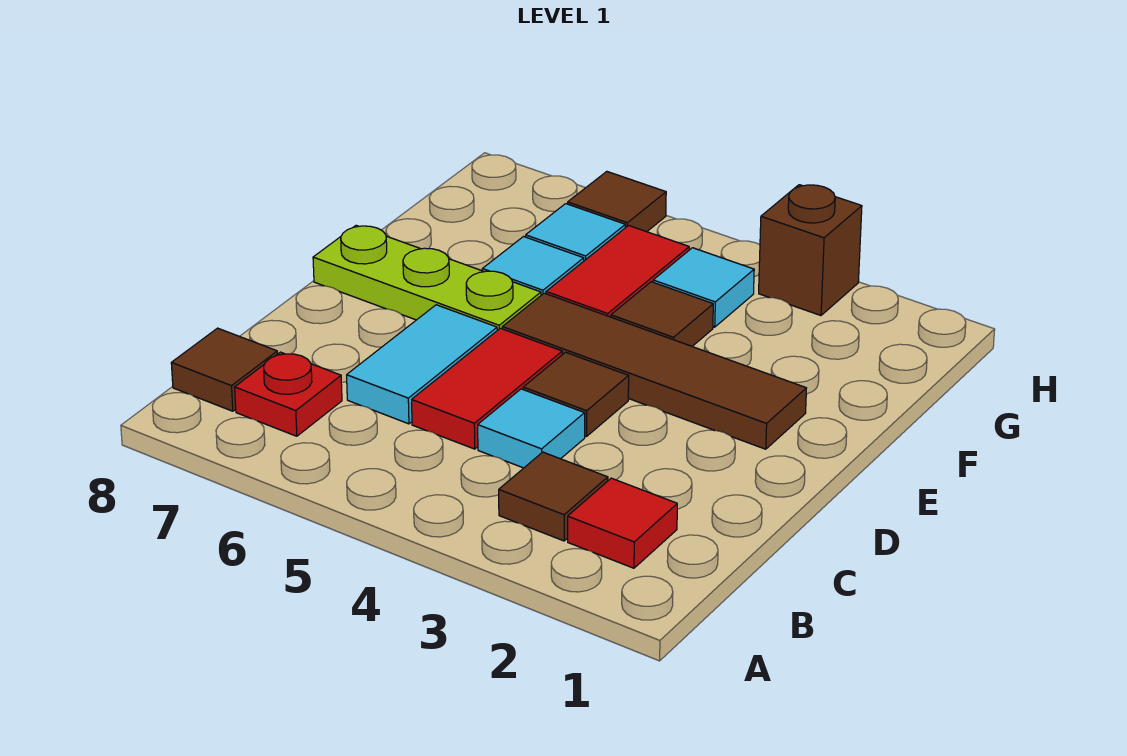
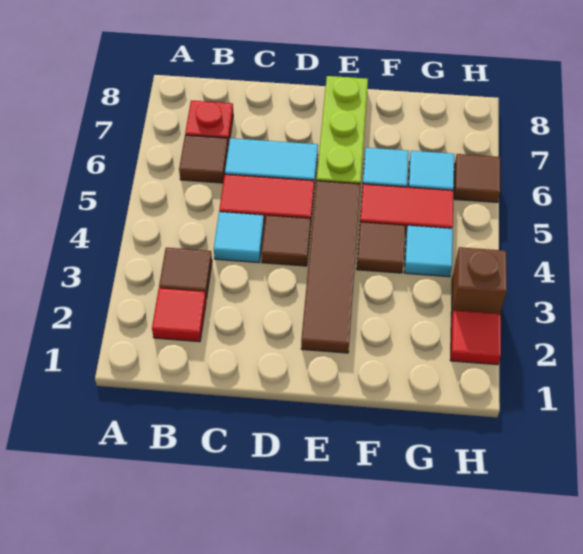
brown tile B8 level 1 -> brown tile B6 level 1
none -> red tile H2 level 1

